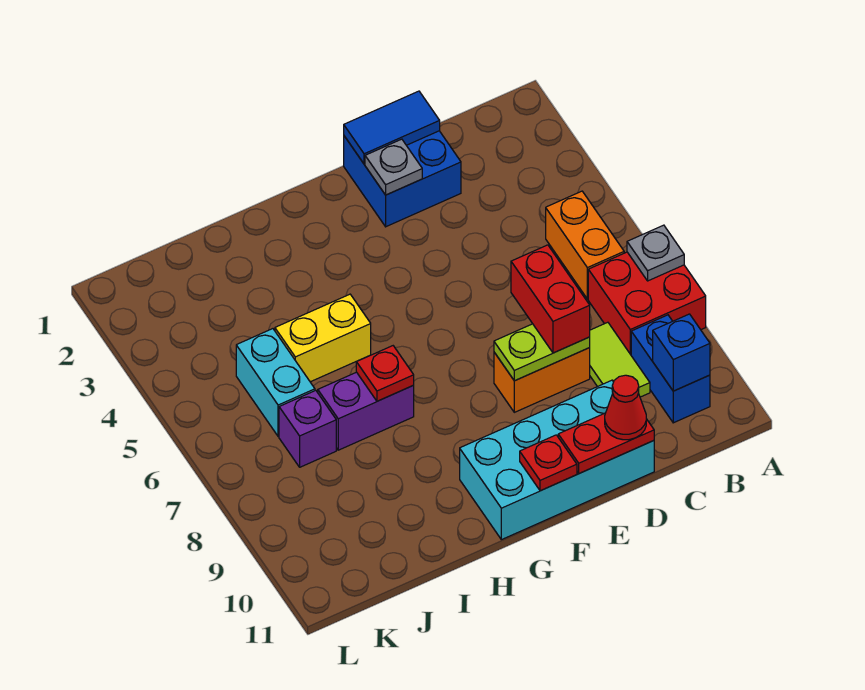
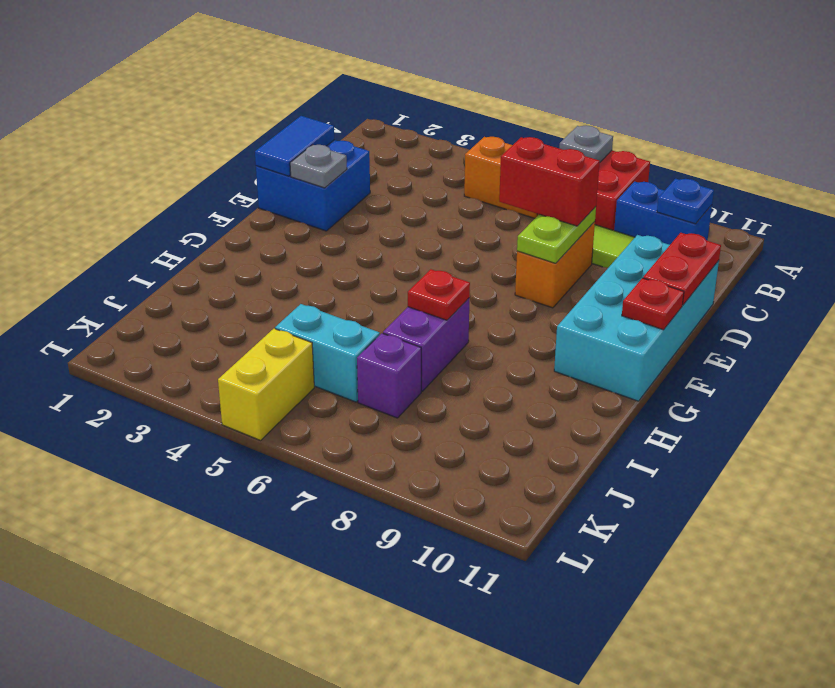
blue brick B10 level 2 -> blue plate B10 level 2
red cone D11 level 3 -> none
yellow brick H5:I5 level 1 -> yellow brick K5:L5 level 1

